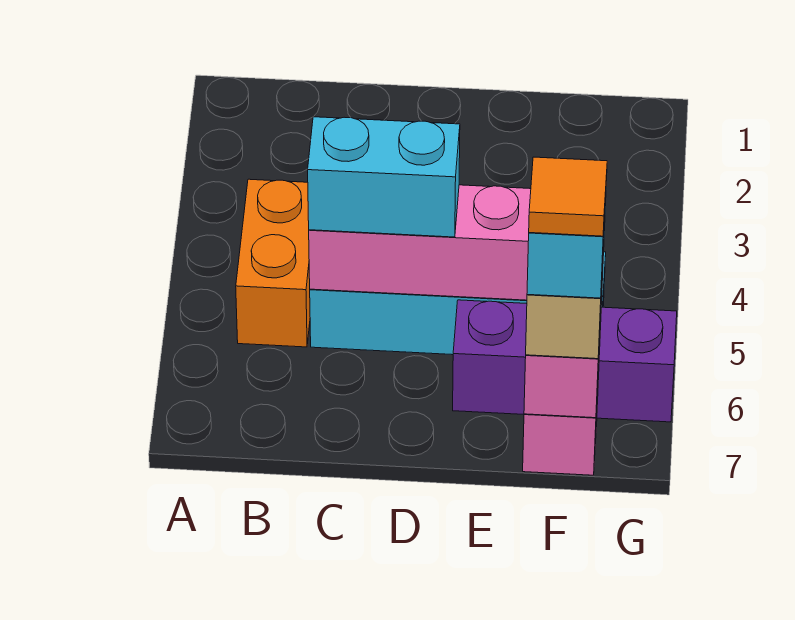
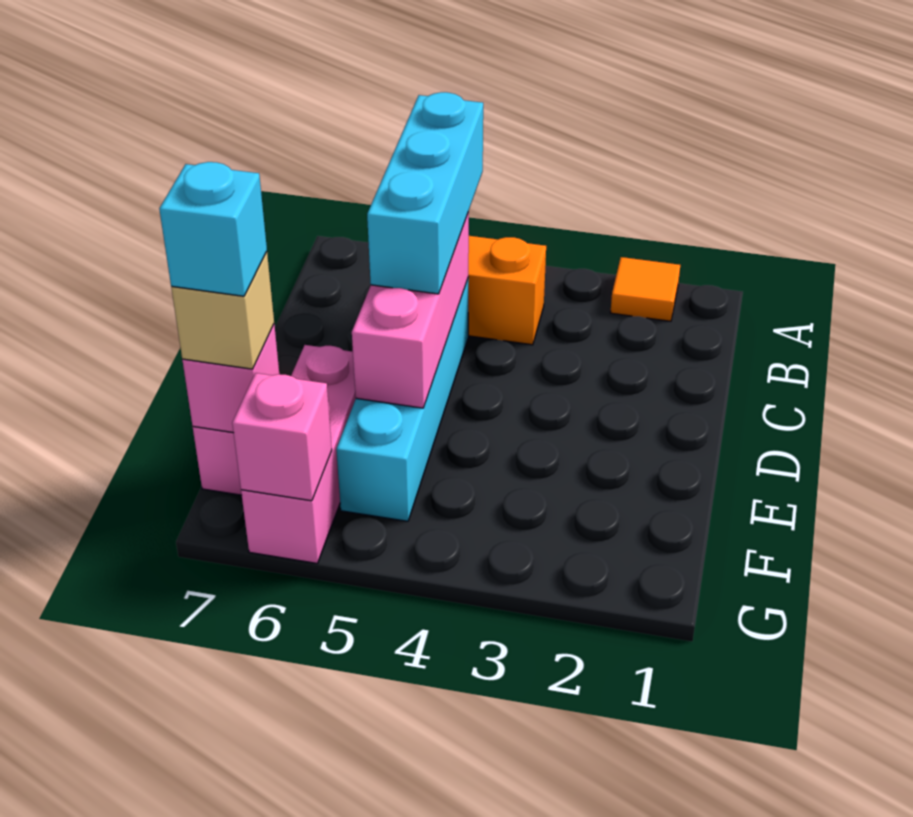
cyan brick C5:D5 level 3 -> cyan brick B5:D5 level 3
purple brick E6:G6 level 1 -> pink brick E6:G6 level 1
orange tile F7 level 5 -> orange tile A2 level 1
none -> pink brick G6 level 2

